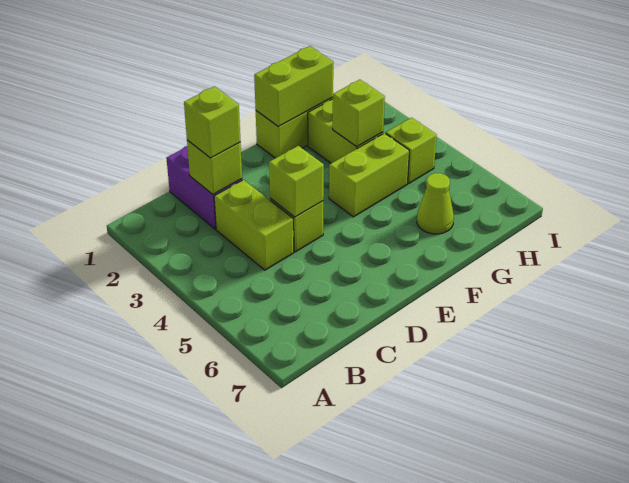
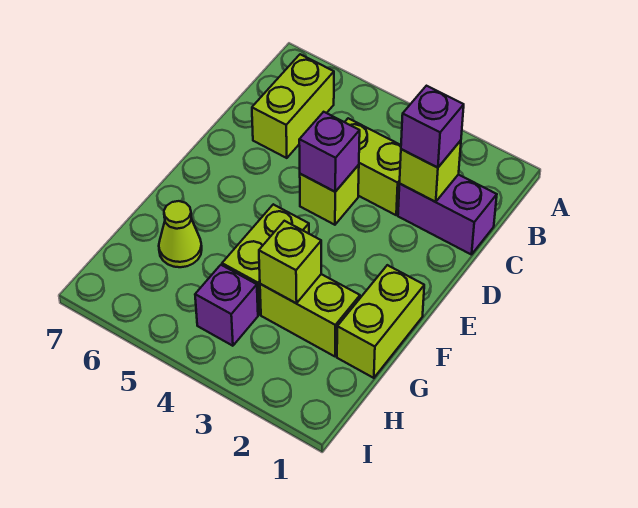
lime brick C2 level 3 -> purple brick C2 level 3
lime brick D4 level 2 -> purple brick D4 level 2
lime brick F1:G1 level 2 -> lime brick B6:C6 level 1
lime brick H4 level 1 -> purple brick H4 level 1

